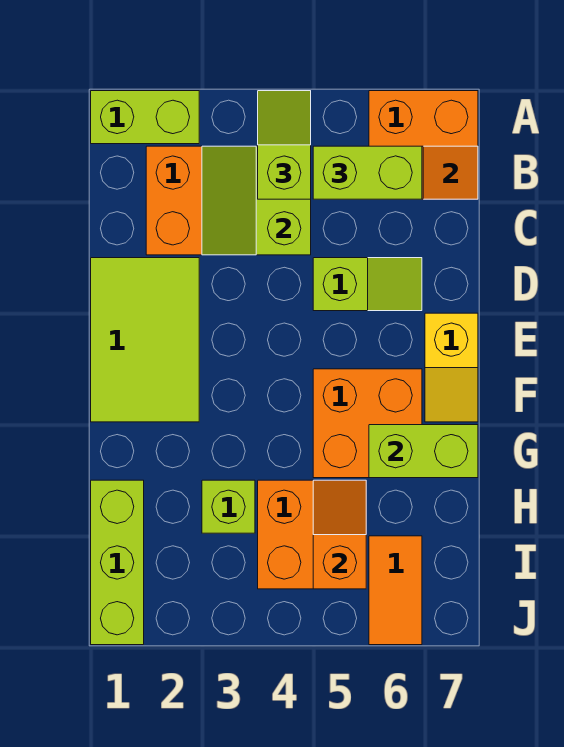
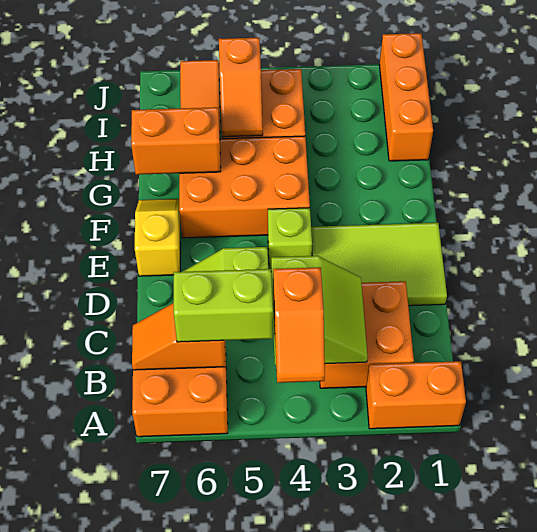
lime brick A1:A2 level 1 -> orange brick A1:A2 level 1
lime slope A4:B4 level 3 top B -> orange slope A4:B4 level 3 top B
lime tile D1:F2 level 1 -> lime tile D1:E3 level 1
orange brick F5:G6 level 1 -> orange brick F4:G6 level 1
lime brick G6:G7 level 2 -> orange brick G6:G7 level 2
lime brick H1:J1 level 1 -> orange brick H1:J1 level 1
lime brick H3 level 1 -> lime brick E4 level 1

